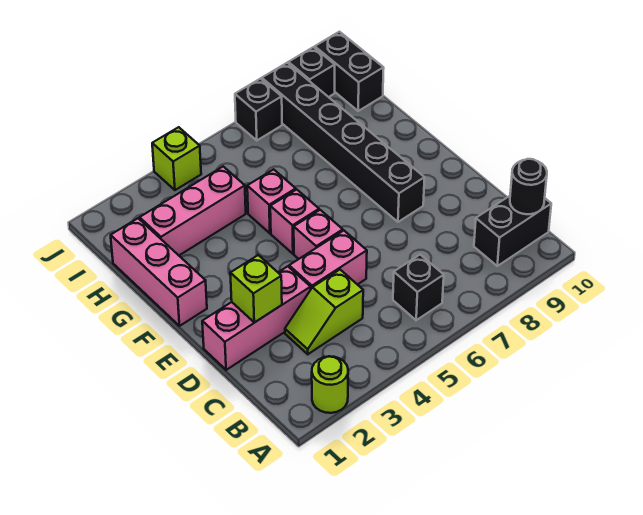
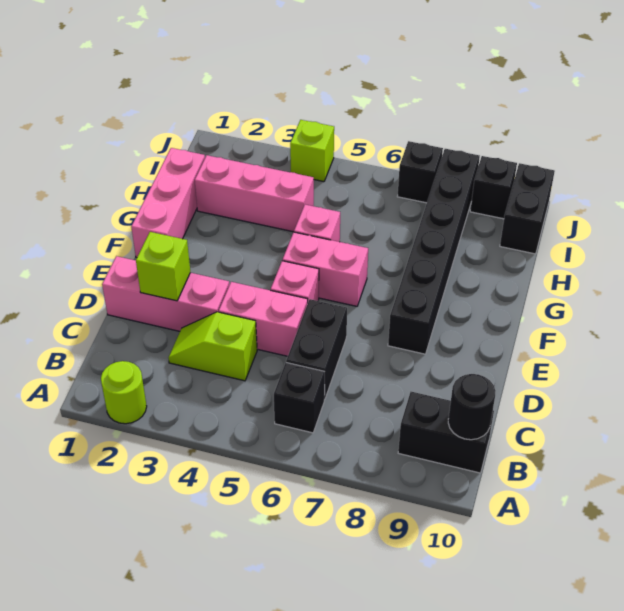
none -> black brick C6:D6 level 1
pink brick F5 level 1 -> pink brick F5:F6 level 1

